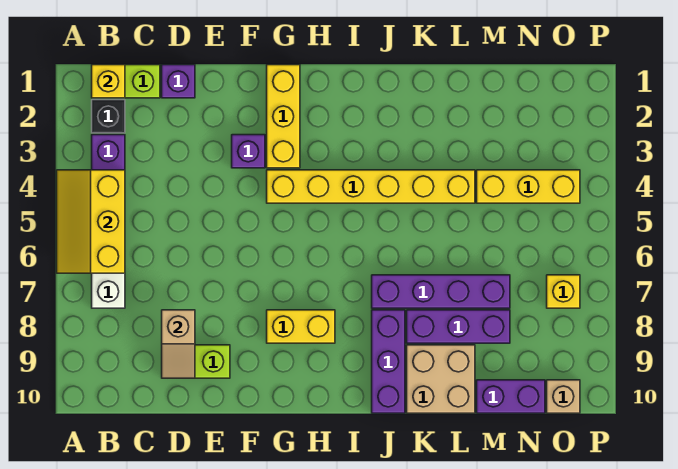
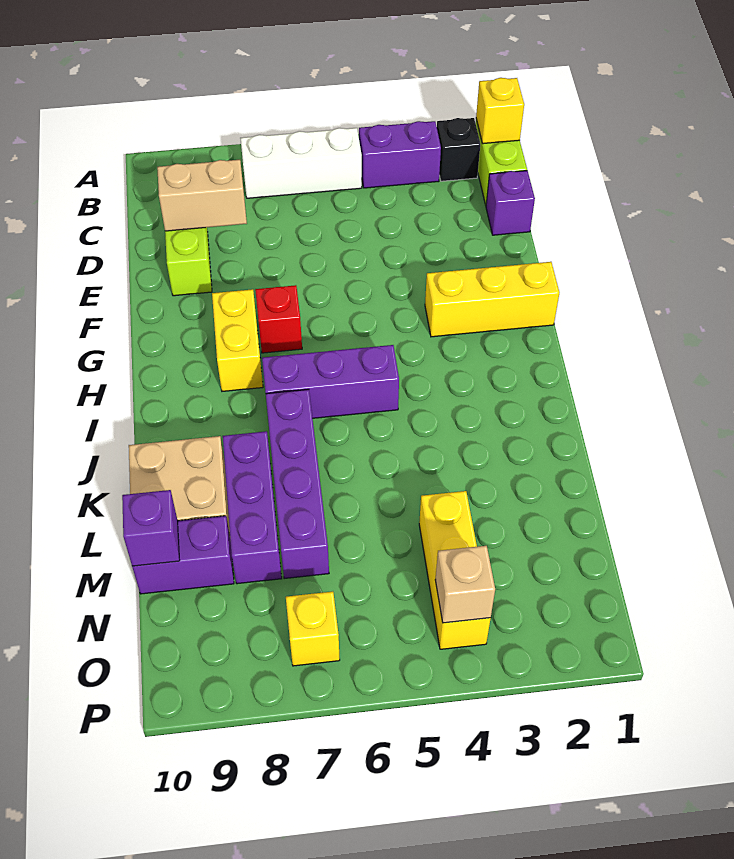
yellow slope A4:B6 level 2 top B -> none
tan slope D8:D9 level 2 top 8 -> tan brick D8:D9 level 2
purple brick F3 level 1 -> purple brick M10 level 2
yellow brick G4:L4 level 1 -> none
none -> red brick G7 level 1
purple brick J8:J10 level 1 -> purple brick I5:I7 level 1
purple brick M10:N10 level 1 -> purple brick M9:M10 level 1
tan brick O10 level 1 -> tan brick O4 level 2

